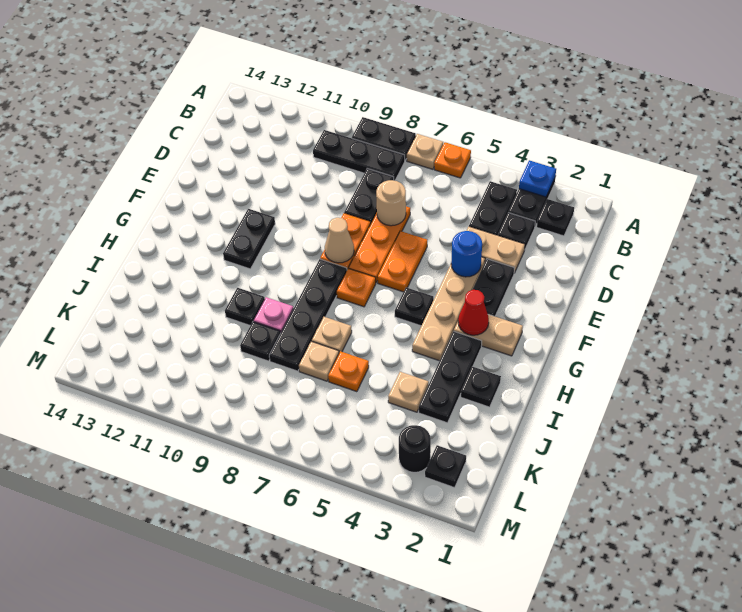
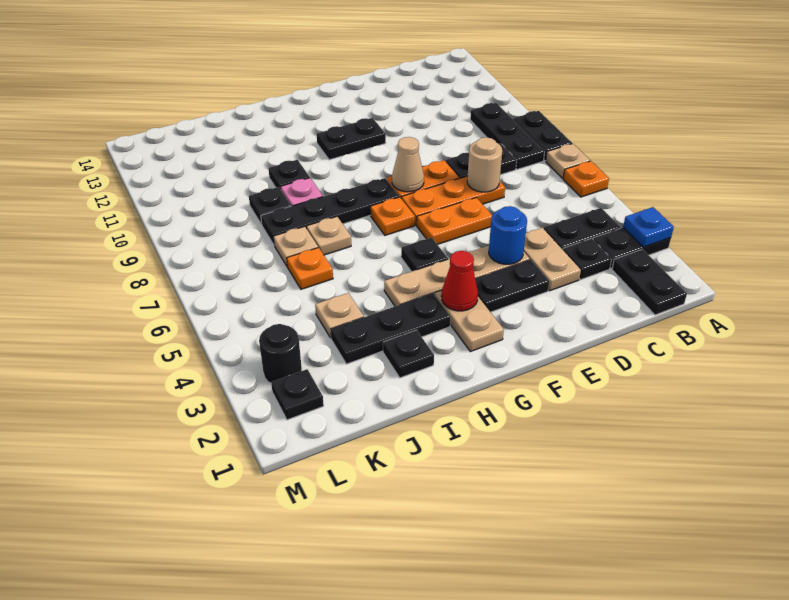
black plate B2 level 1 -> black plate B1:B2 level 1

